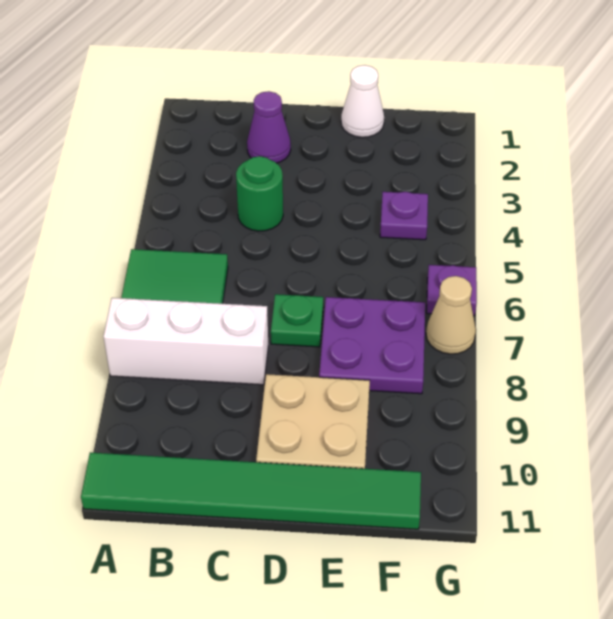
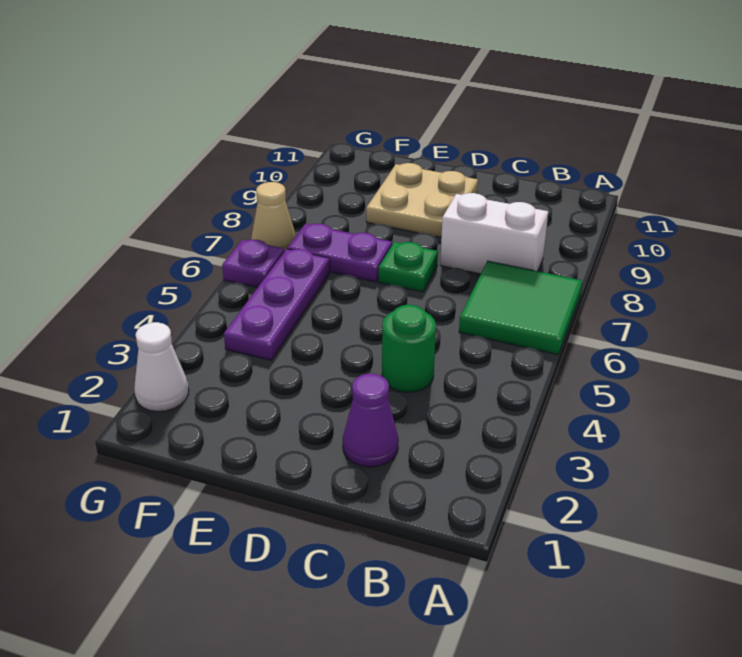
white brick A8:C8 level 1 -> white brick B8:C8 level 1
green tile A11:F11 level 1 -> none
white cone E1 level 1 -> white cone G2 level 1
purple plate E7:F8 level 1 -> purple plate E7:F7 level 1
purple plate F4 level 1 -> purple plate F4:F6 level 1

